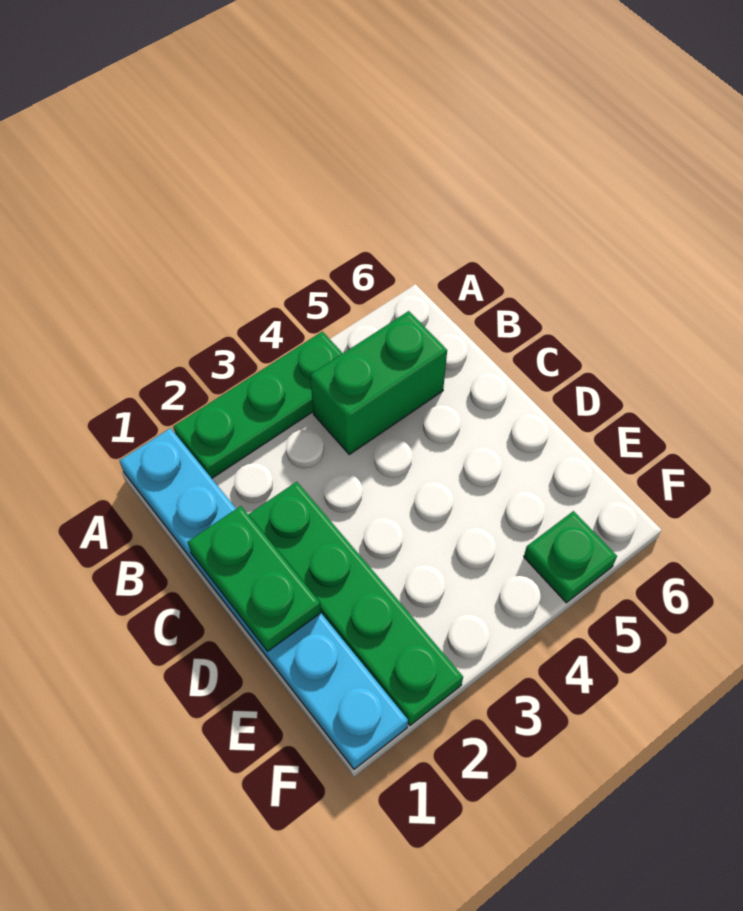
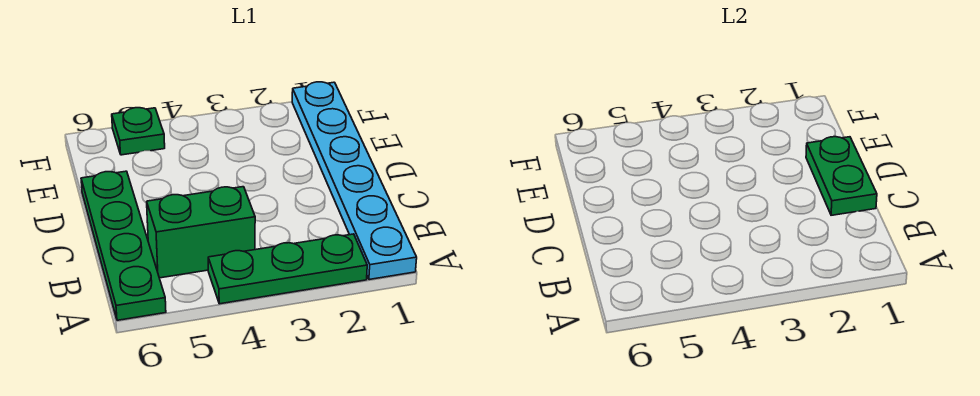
green plate C2:F2 level 1 -> green plate A6:D6 level 1

